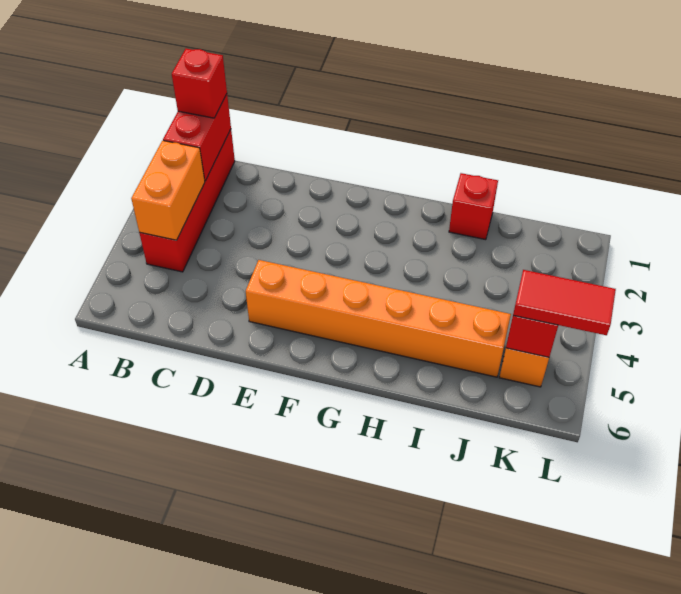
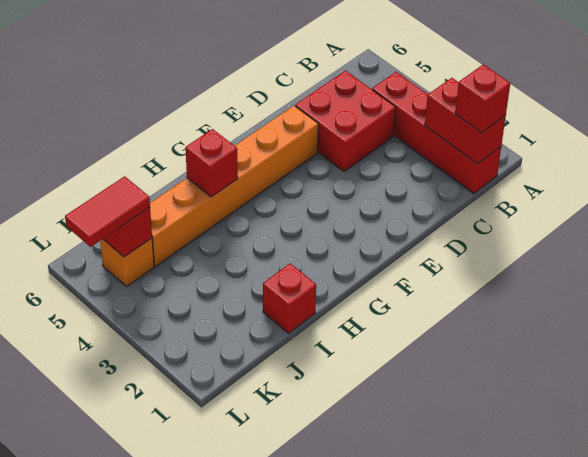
orange brick B3:B4 level 2 -> none
none -> red brick C4:D5 level 1
none -> red brick H5 level 2

